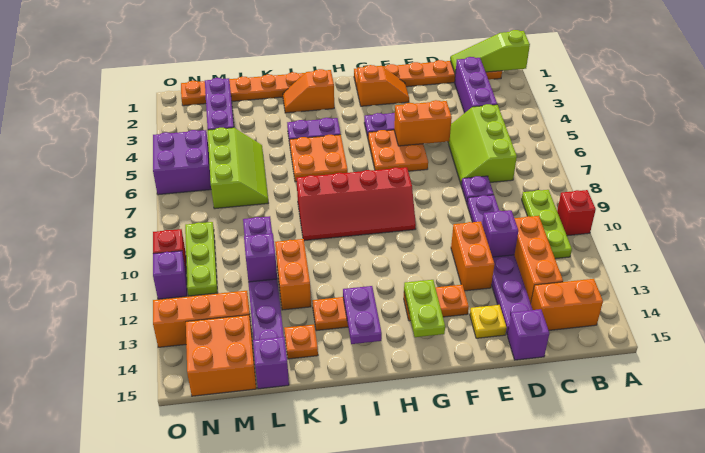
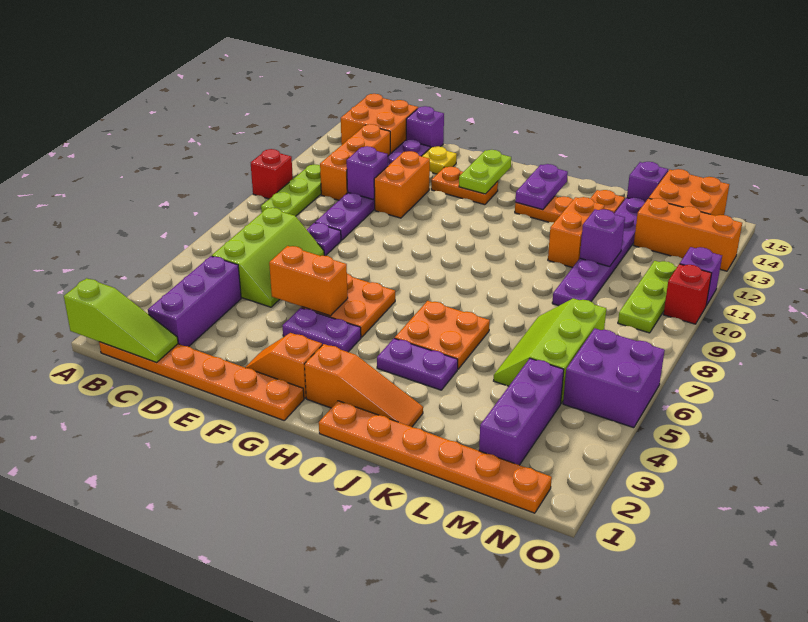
orange brick B14:C14 level 1 -> orange brick B14:C15 level 1
red slope G8:J9 level 1 top 8 -> none
orange slope I2:J2 level 1 top I -> orange slope H2:J2 level 1 top H

